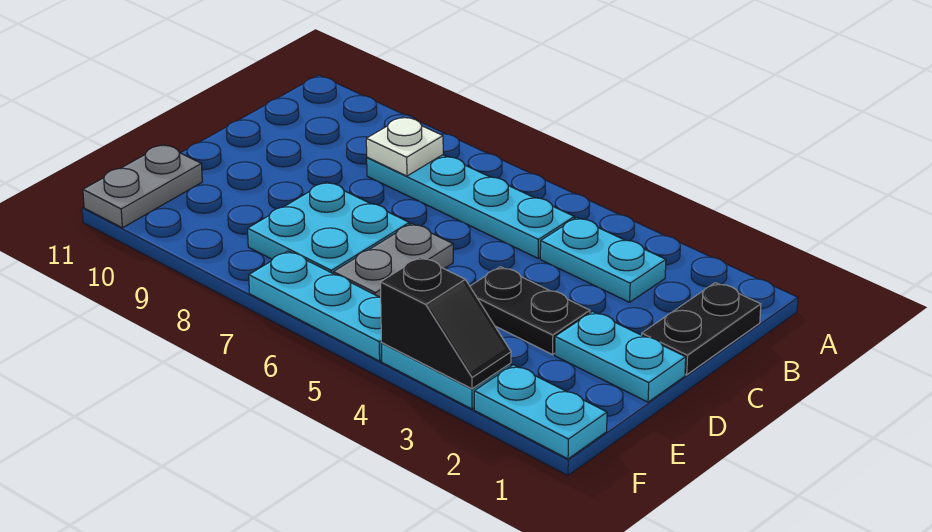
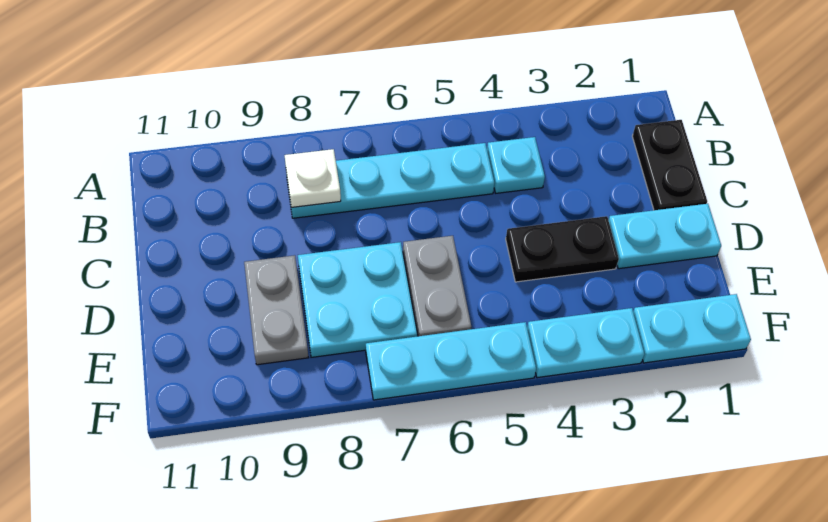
cyan plate B3:B4 level 1 -> cyan plate B4 level 1
grey plate E11:F11 level 1 -> grey plate D9:E9 level 1
black slope F3:F4 level 2 top 4 -> none

